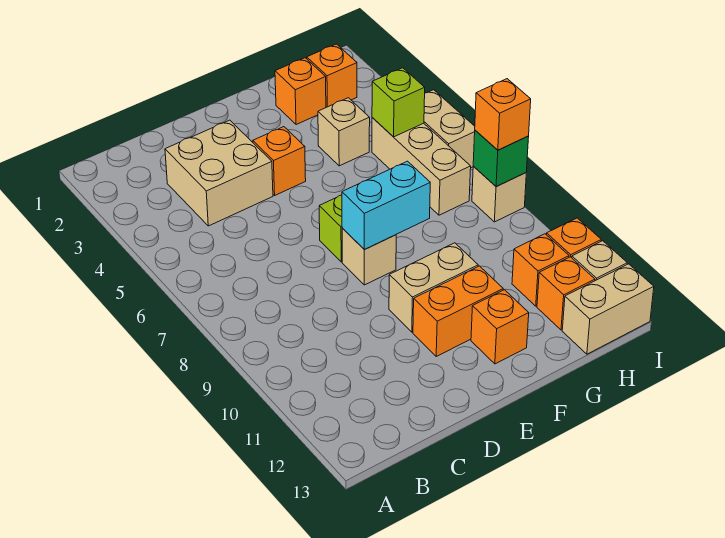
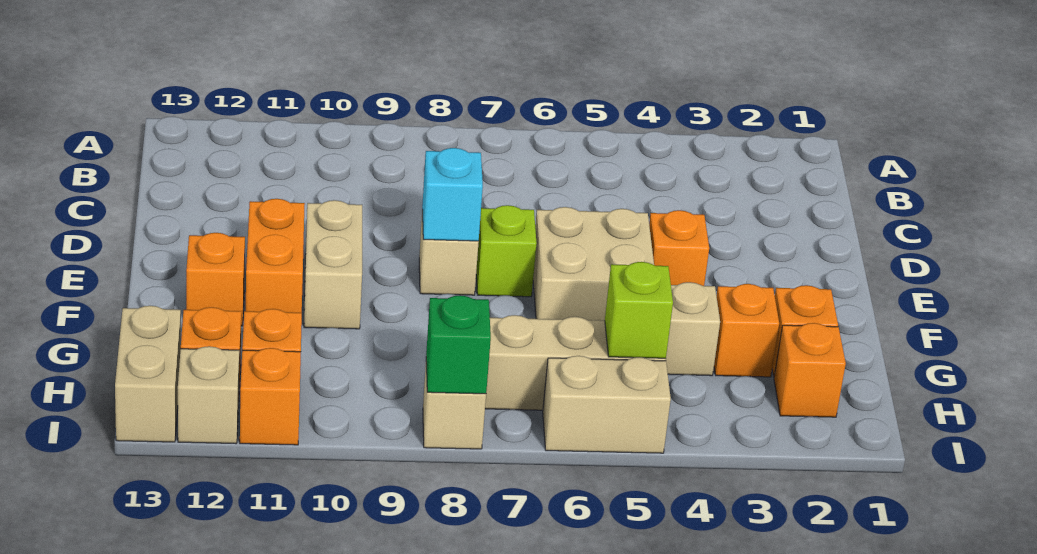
tan brick C3:D4 level 1 -> tan brick E5:F6 level 1
cyan brick E8:F8 level 2 -> cyan brick E8 level 2
orange brick I8 level 3 -> orange brick G3 level 1

